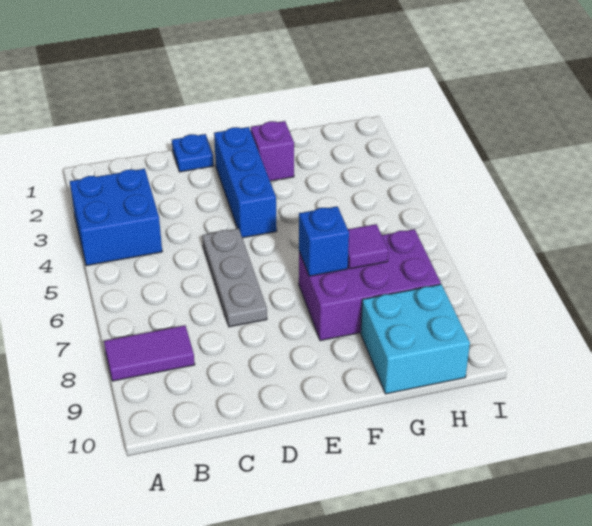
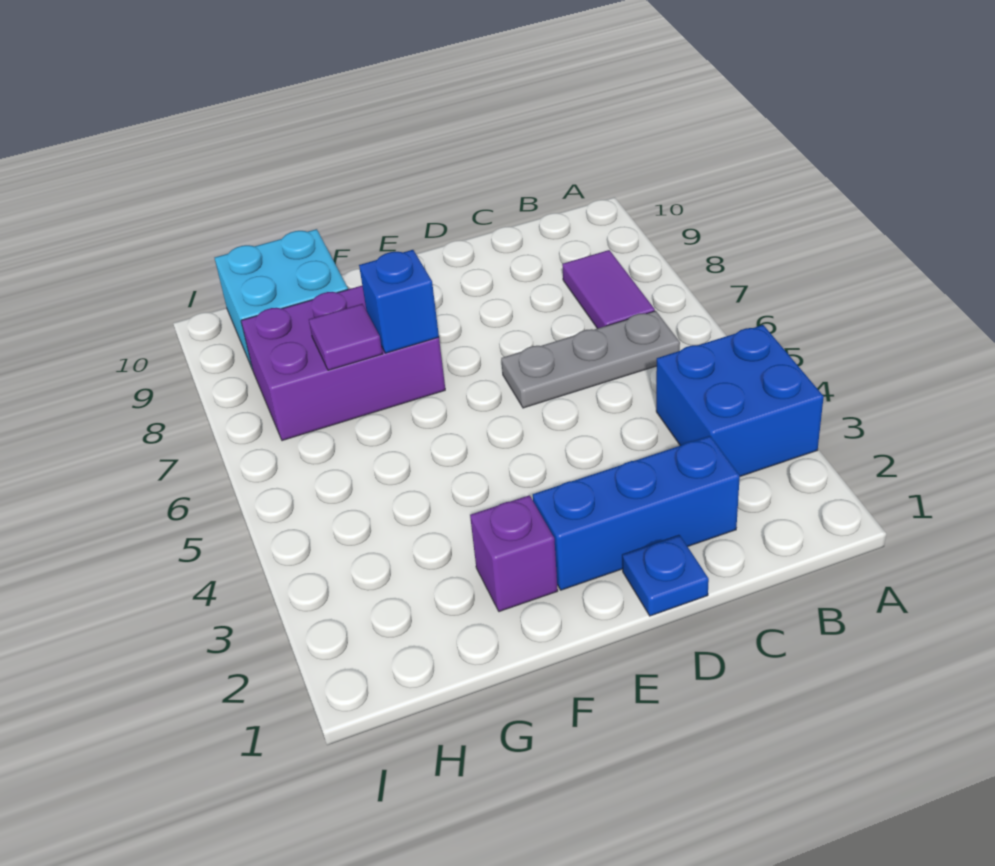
purple tile A8:B8 level 1 -> purple tile B7:B8 level 1
grey plate D5:D7 level 1 -> grey plate B6:D6 level 1
blue brick E2:E4 level 1 -> blue brick C2:E2 level 1

